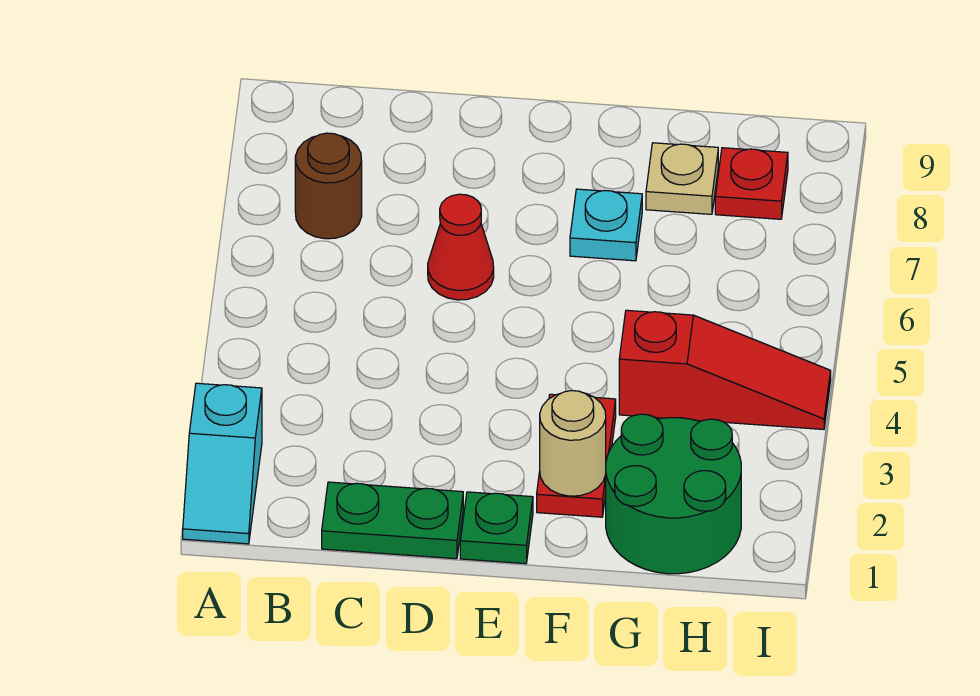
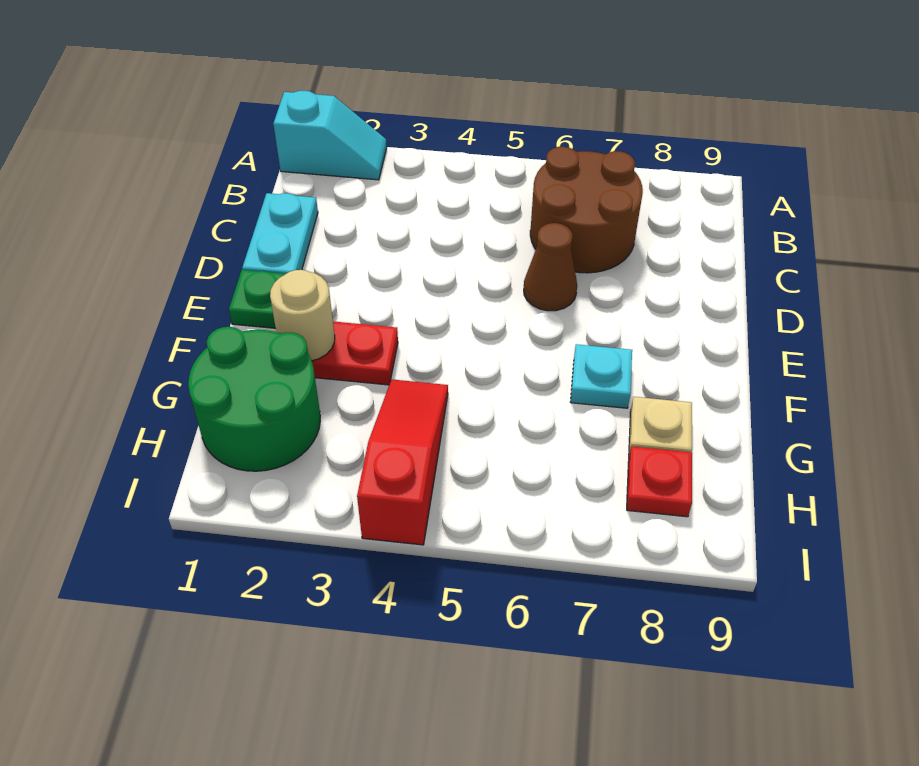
cyan slope A1:A2 level 1 top 2 -> cyan slope A1:A2 level 1 top 1
brown round brick B7 level 1 -> brown round brick B6:C7 level 1
green plate C1:D1 level 1 -> cyan plate C1:D1 level 1
red cone D6 level 1 -> brown cone D6 level 1
red slope G4:I4 level 1 top G -> red slope G4:I4 level 1 top I

